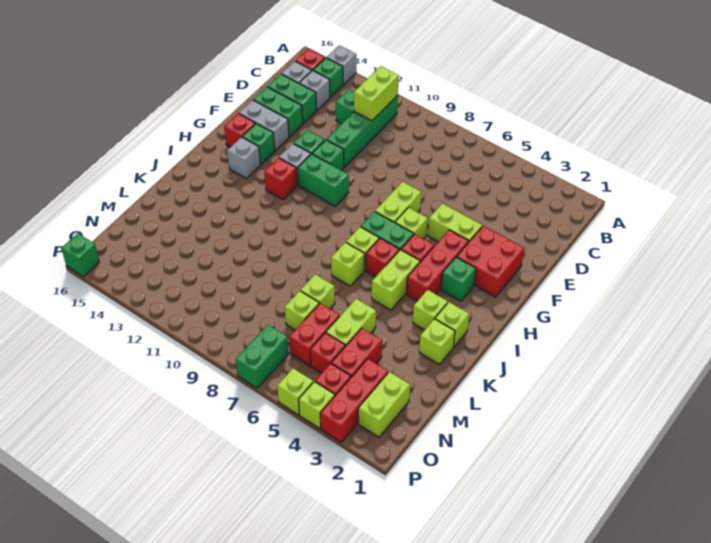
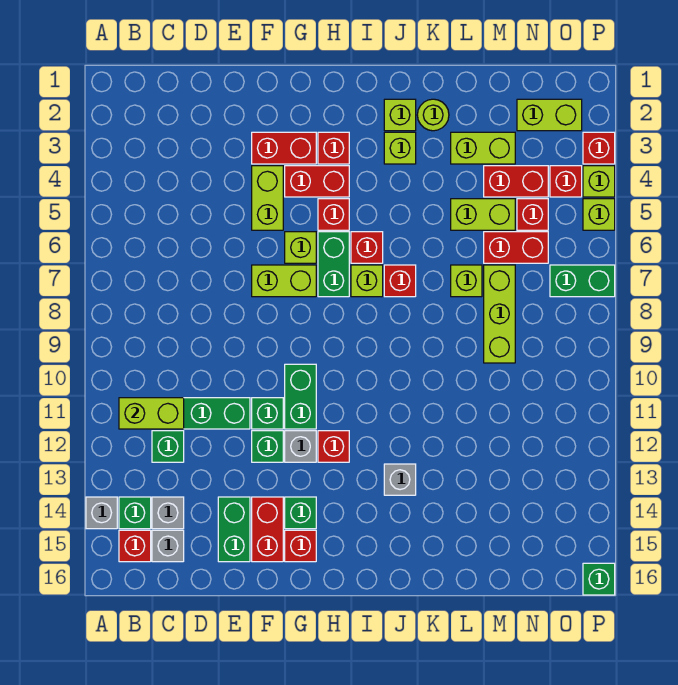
green brick D14:D15 level 1 -> none
red brick F2:G3 level 1 -> red brick F3:G3 level 1
grey brick F14:F15 level 1 -> red brick F14:F15 level 1
red brick G4:I4 level 1 -> red brick G4:H4 level 1
green brick H3 level 1 -> red brick H3 level 1
grey brick H14 level 1 -> grey brick J13 level 1
lime brick I5:J5 level 1 -> lime brick L3:M3 level 1
lime brick J7 level 1 -> red brick J7 level 1
lime brick K2 level 1 -> lime round brick K2 level 1
lime brick M7 level 1 -> lime brick M7:M9 level 1
red brick N3:P3 level 1 -> red brick P3 level 1

